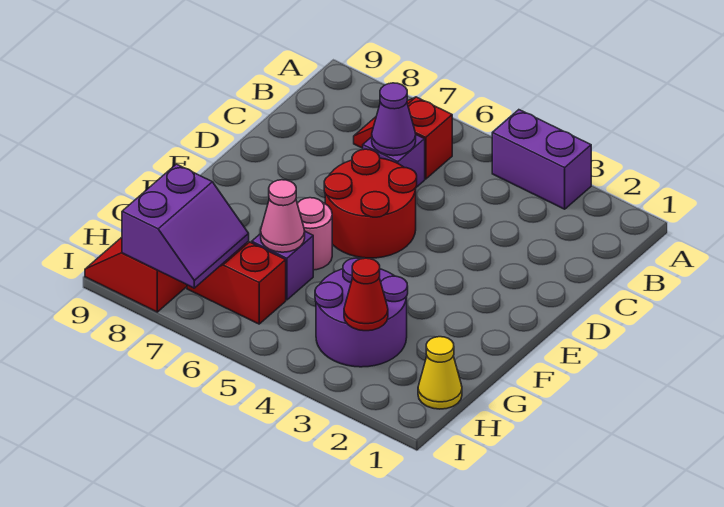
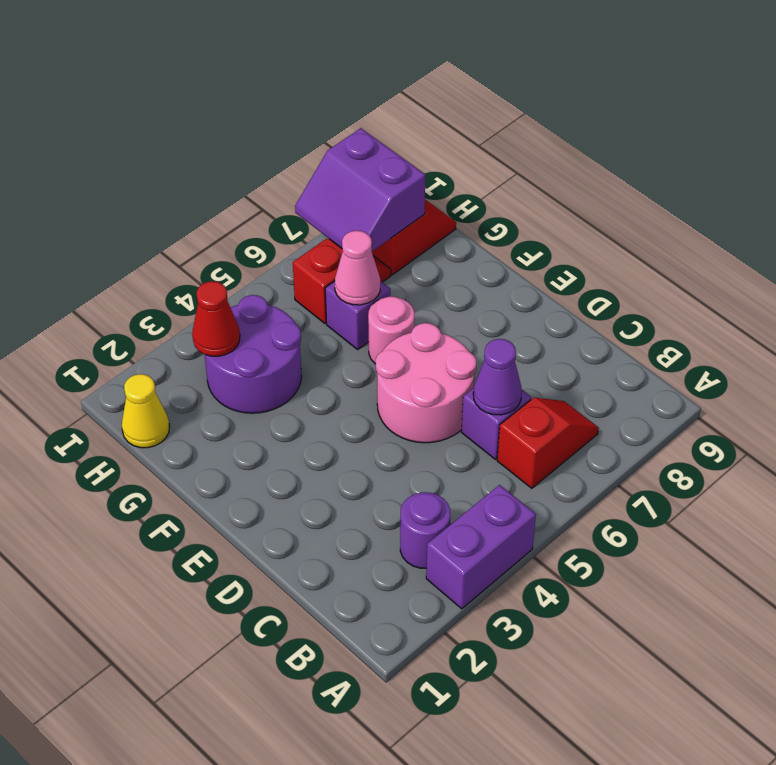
none -> purple round brick B3 level 1
red round brick D5:E6 level 1 -> pink round brick D5:E6 level 1

